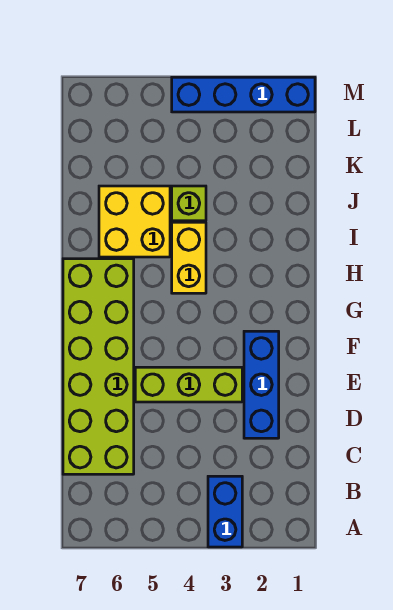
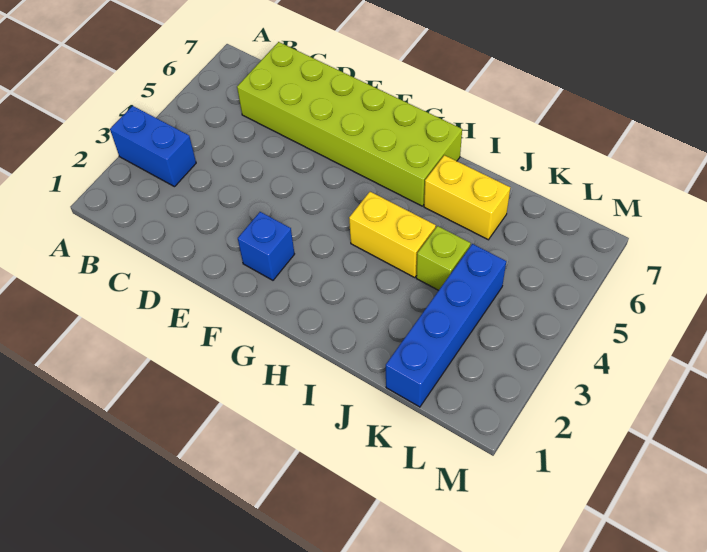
blue brick D2:F2 level 1 -> blue brick F2 level 1
lime brick E3:E5 level 1 -> none
yellow brick I5:J6 level 1 -> yellow brick I6:J6 level 1
blue brick M1:M4 level 1 -> blue brick K1:K4 level 1

